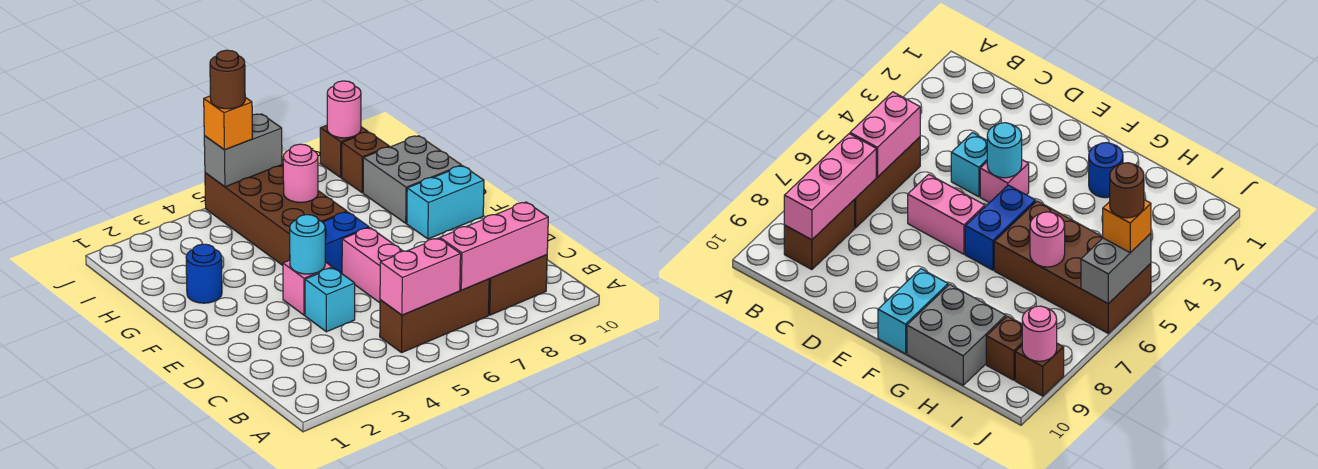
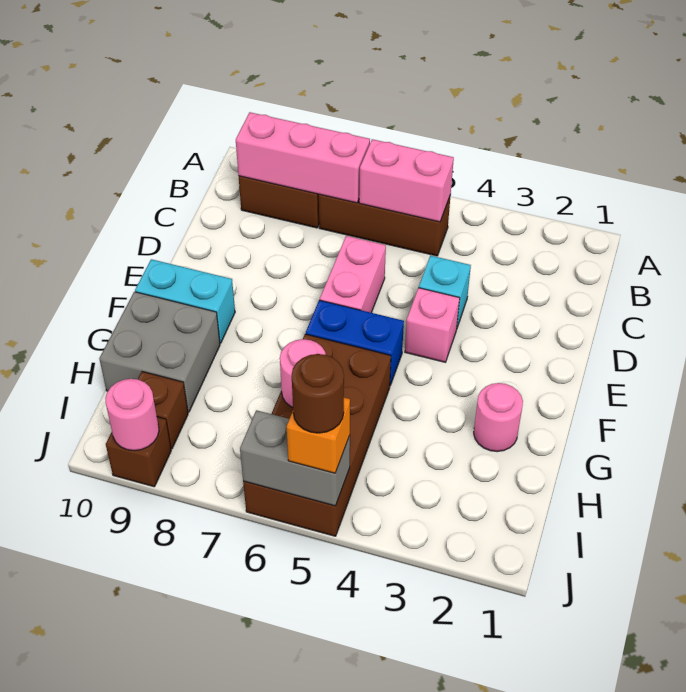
cyan round brick E4 level 2 -> none
blue round brick G2 level 1 -> pink round brick G2 level 1

